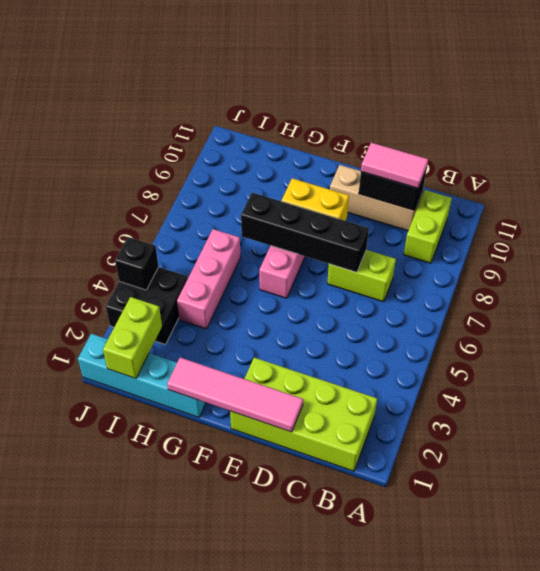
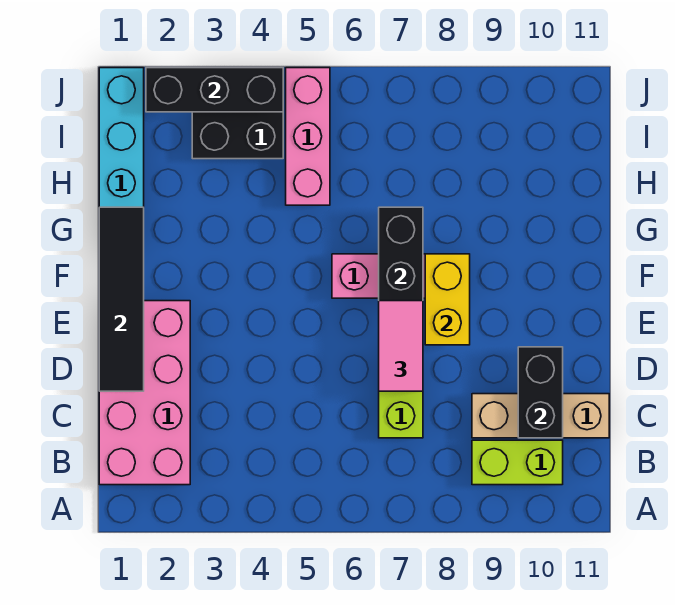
lime brick B1:E2 level 1 -> pink brick B1:E2 level 1
tan brick C10:E10 level 1 -> tan brick C9:C11 level 1
pink tile C10:D10 level 3 -> pink tile D7:E7 level 3
pink tile D1:G1 level 2 -> black tile D1:G1 level 2
pink brick H4:H6 level 1 -> pink brick H5:J5 level 1
lime brick I1:I2 level 2 -> none
black brick J4 level 2 -> black brick J2:J4 level 2

